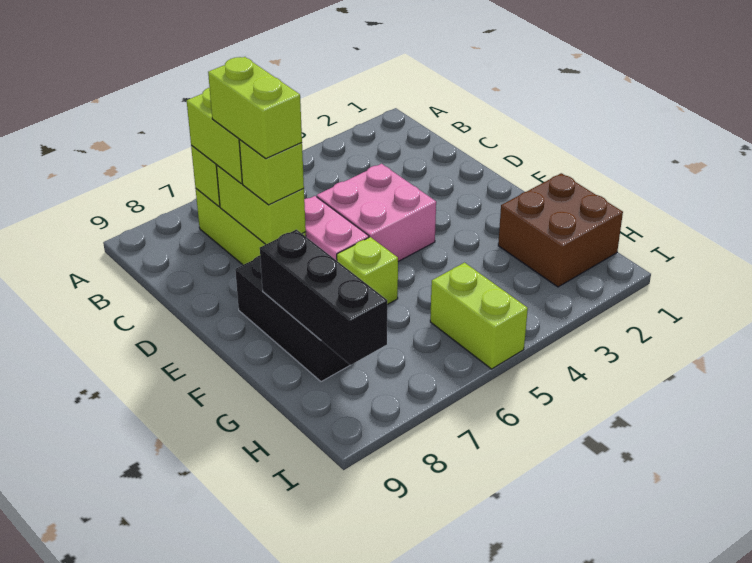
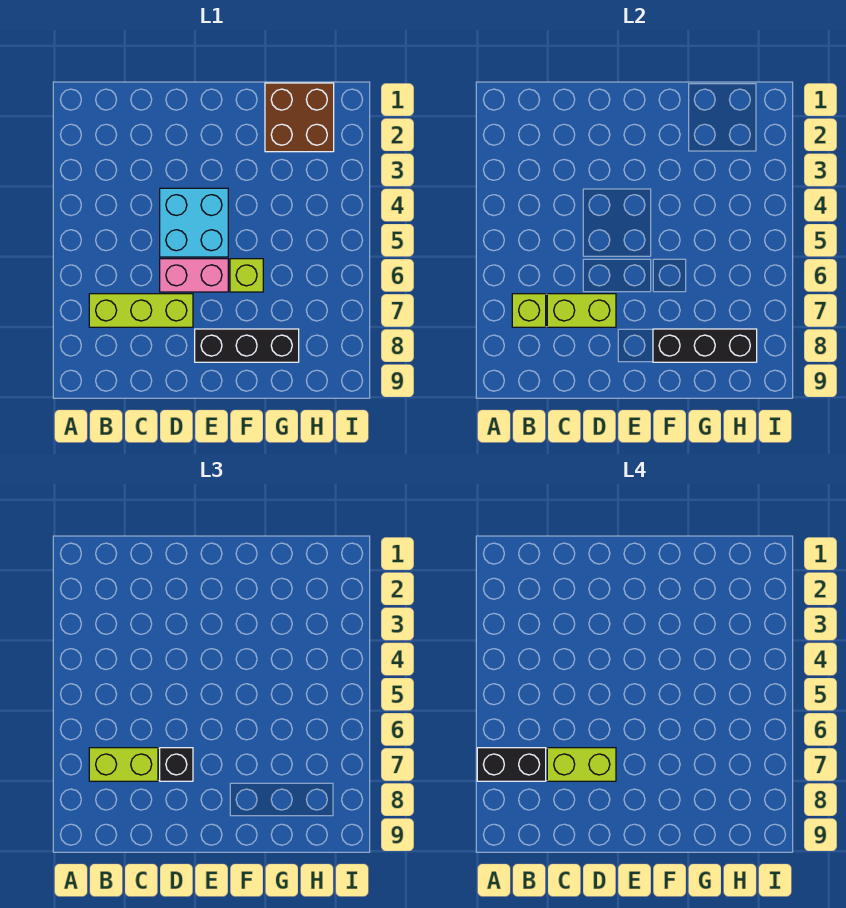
none -> black brick A7:B7 level 4
pink brick D4:E5 level 1 -> cyan brick D4:E5 level 1
lime brick D7 level 3 -> black brick D7 level 3
lime brick H5:I5 level 1 -> none

